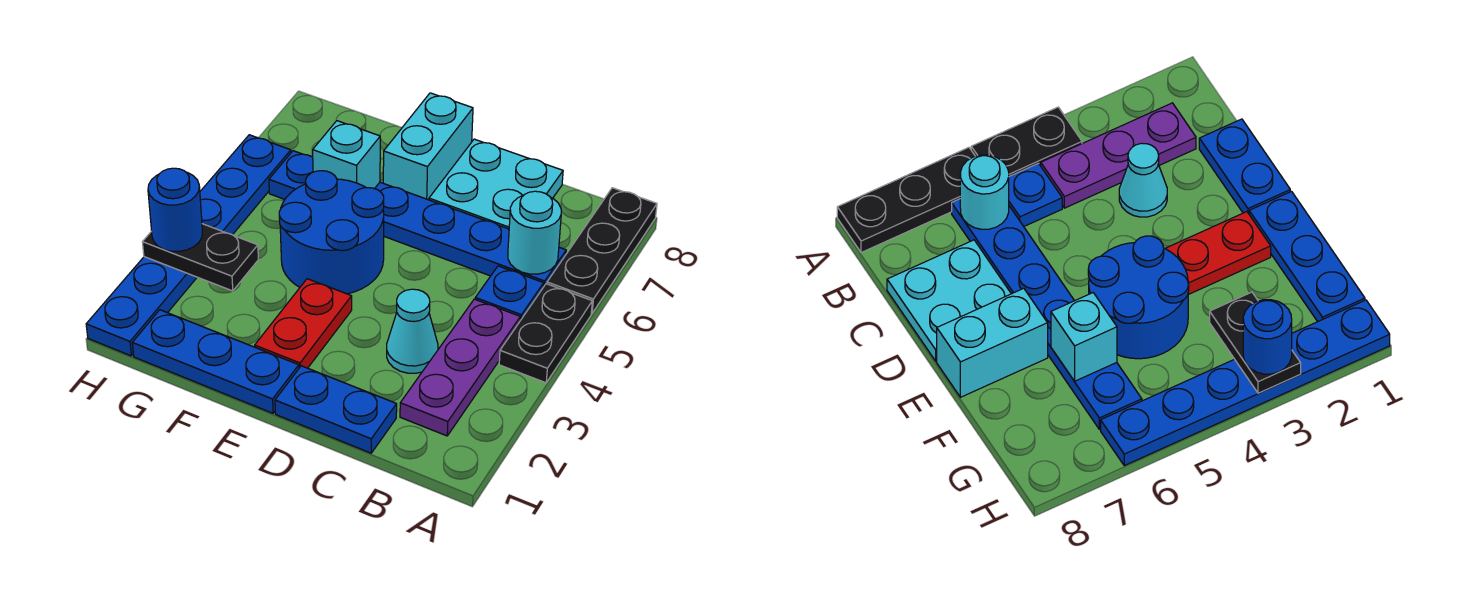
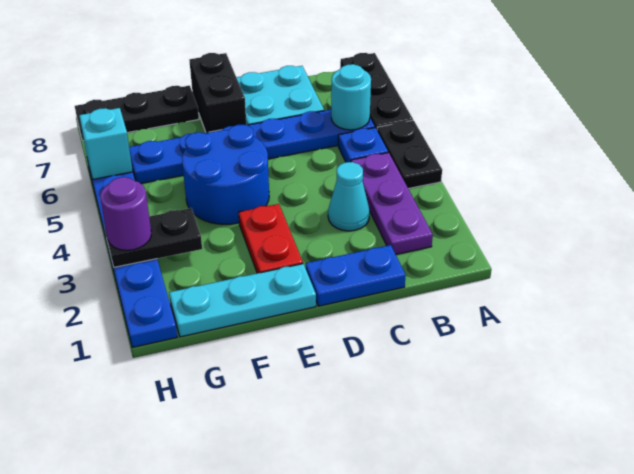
blue plate E1:G1 level 1 -> cyan plate E1:G1 level 1
cyan brick E7:E8 level 1 -> black brick E7:E8 level 1
cyan brick F6 level 2 -> cyan brick H6 level 2
none -> black plate F8:H8 level 1
blue round brick H3 level 3 -> purple round brick H3 level 3

